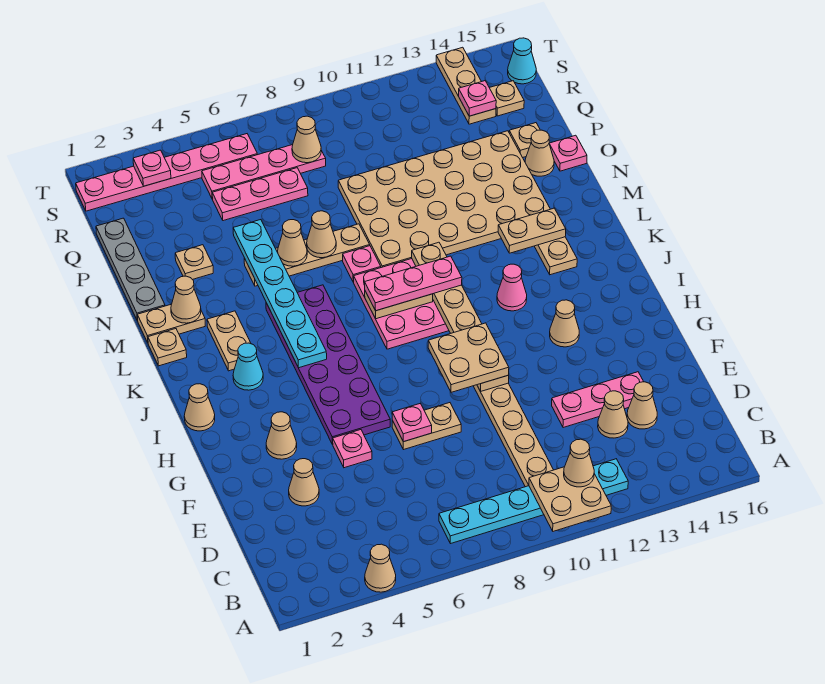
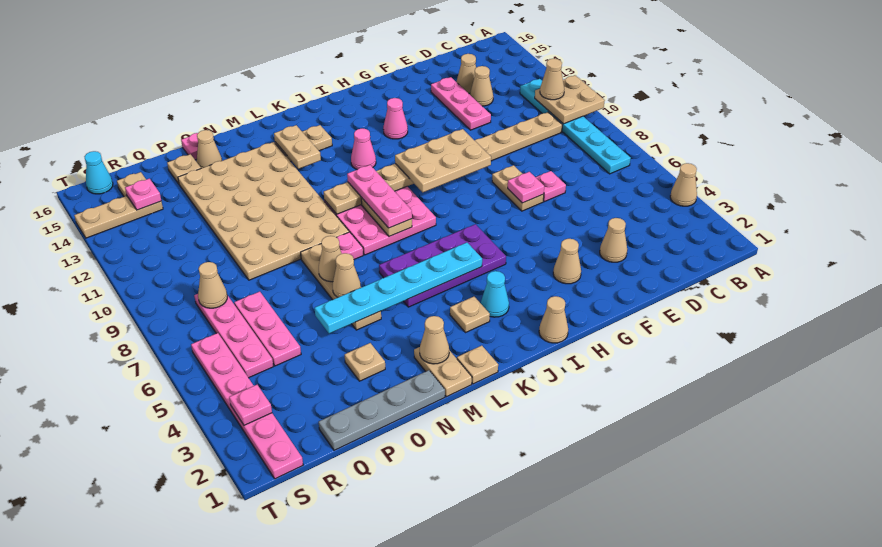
pink plate F5 level 1 -> pink plate E7 level 1
purple plate G5:L6 level 1 -> purple plate I5:L6 level 1
tan plate G9:H10 level 3 -> tan plate G9:I10 level 3
tan cone H13 level 1 -> pink cone H13 level 1
tan plate K3:L3 level 1 -> tan plate K3 level 1

